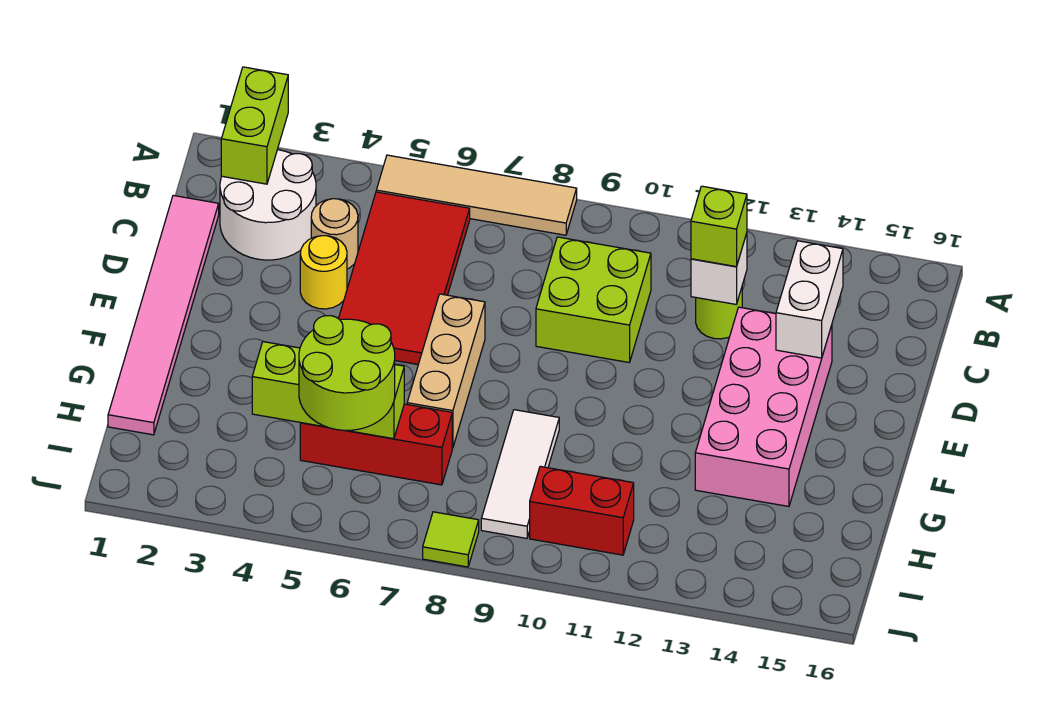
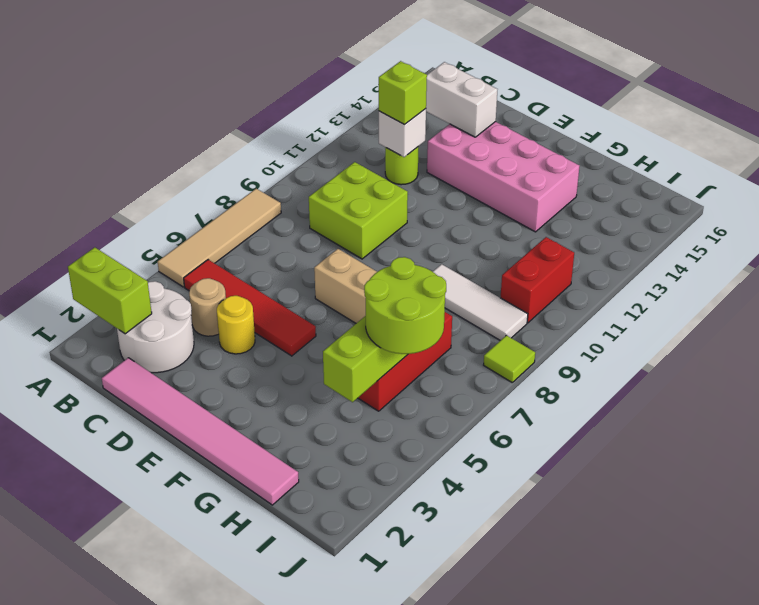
red tile B5:E6 level 1 -> red tile B5:E5 level 1

